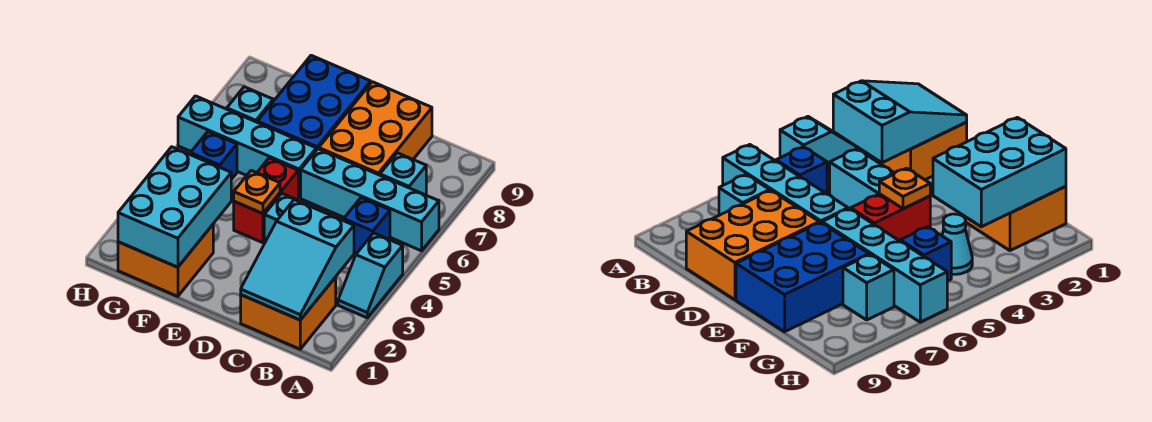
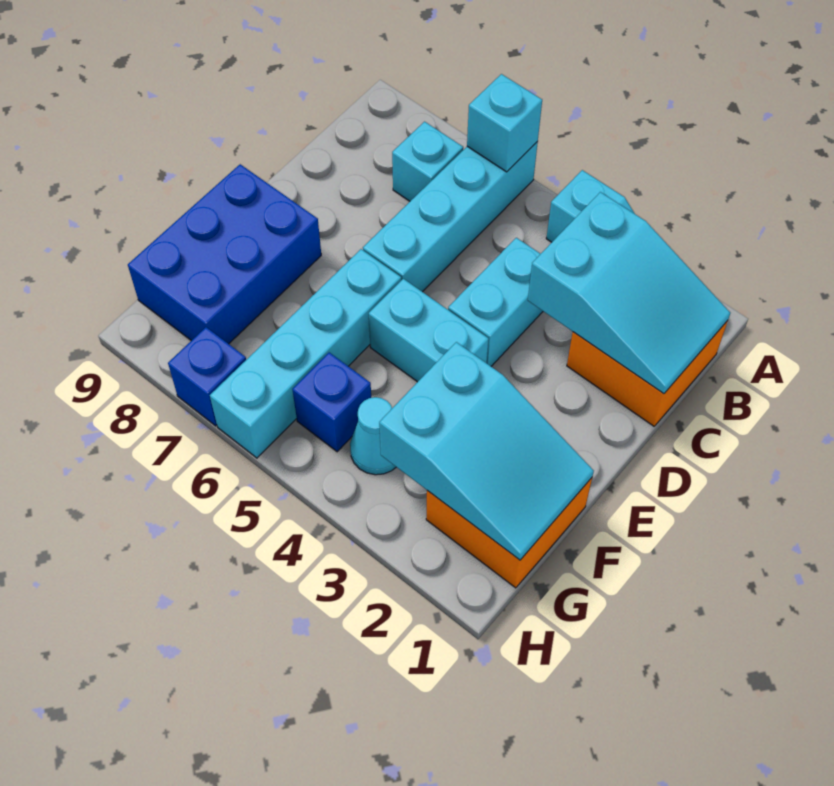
blue brick B5 level 1 -> blue brick H7 level 1
orange brick C7:D9 level 1 -> none
red brick E4:E5 level 1 -> cyan brick E4:E5 level 1
orange plate E4 level 2 -> none
blue brick E7:F9 level 1 -> blue brick E8:G9 level 1
cyan brick F1:G3 level 2 -> cyan slope F1:G3 level 2 top 3
cyan brick G7 level 1 -> cyan brick A6 level 2

